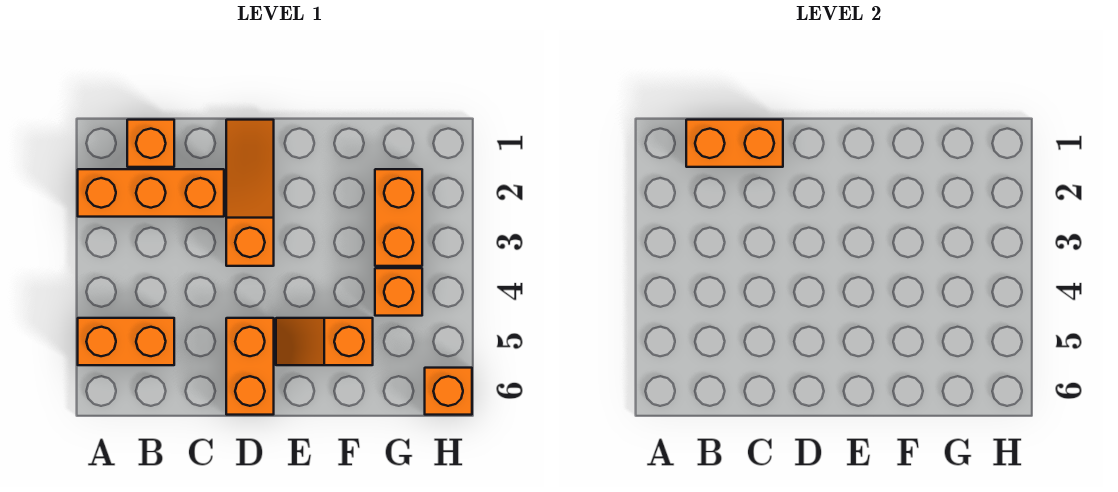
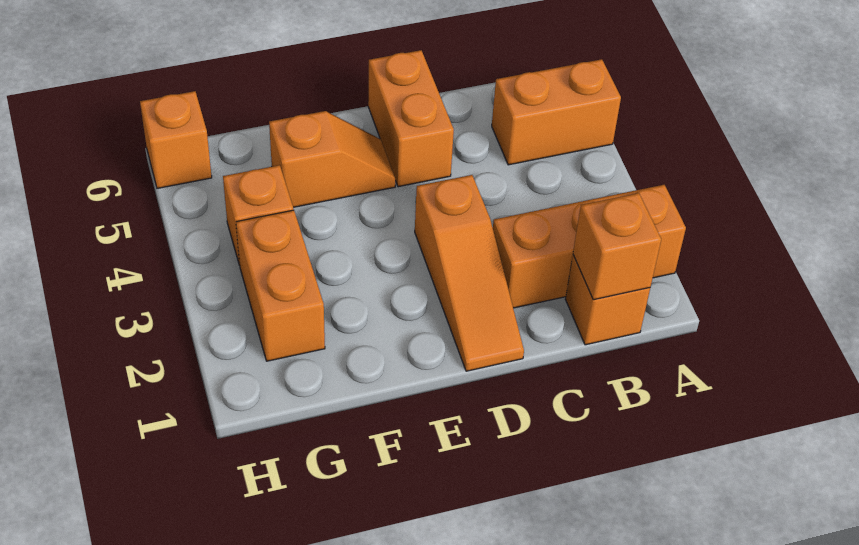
orange brick B1:C1 level 2 -> orange brick B1 level 2

